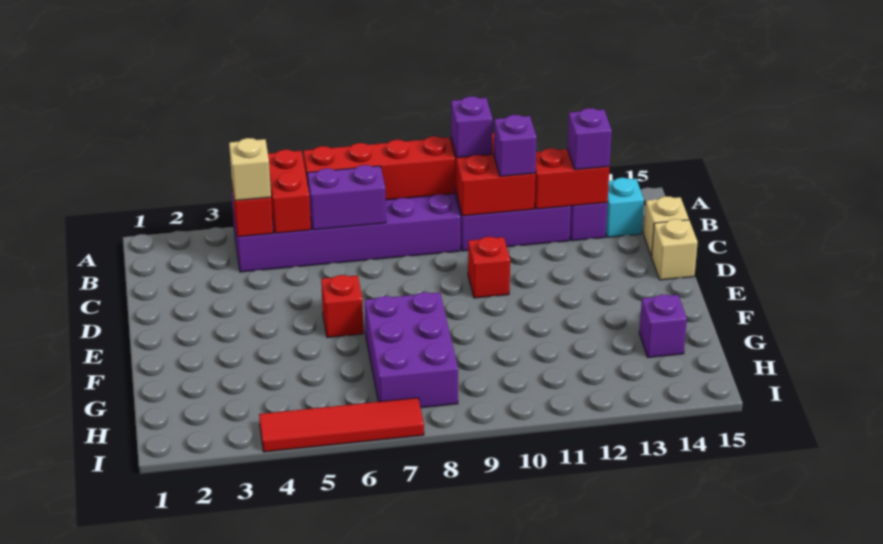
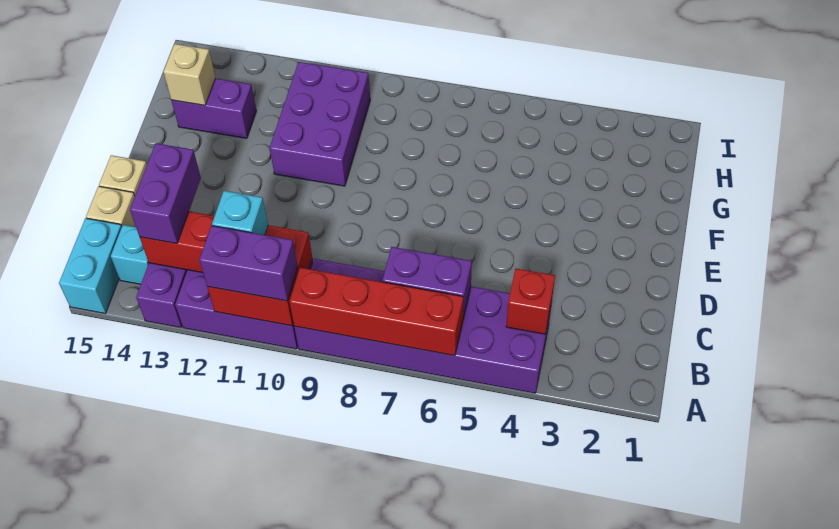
red brick A5:B5 level 2 -> none
purple brick A10 level 3 -> purple brick A10:A11 level 3
none -> cyan brick A15:B15 level 1
tan brick B4 level 3 -> tan brick G14 level 2
purple brick B11 level 3 -> cyan brick B11 level 3
purple brick B13 level 3 -> purple brick B13:C13 level 3
red brick D10 level 1 -> none
red brick E6 level 1 -> none
purple brick F7:H8 level 1 -> purple brick F10:H11 level 1
purple brick G14 level 1 -> purple brick G13:G14 level 1
red tile I4:I7 level 1 -> none

